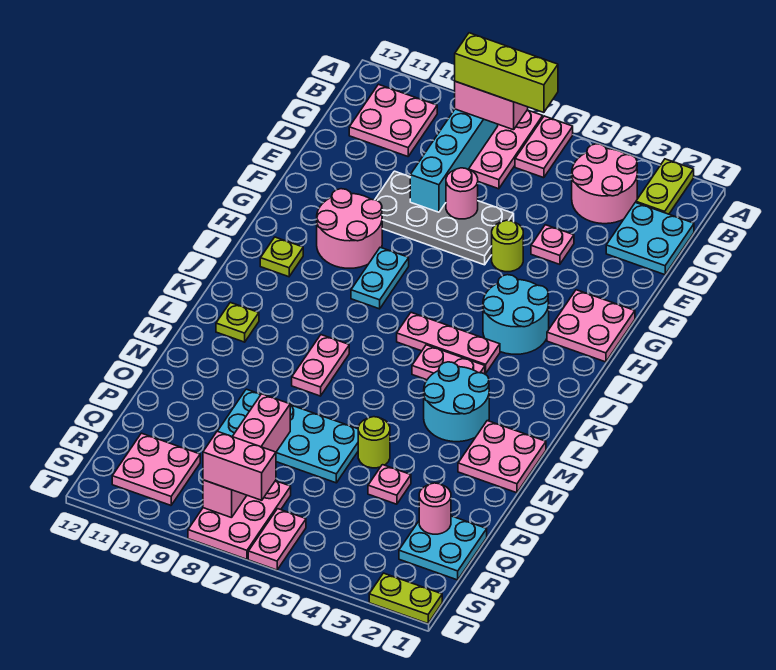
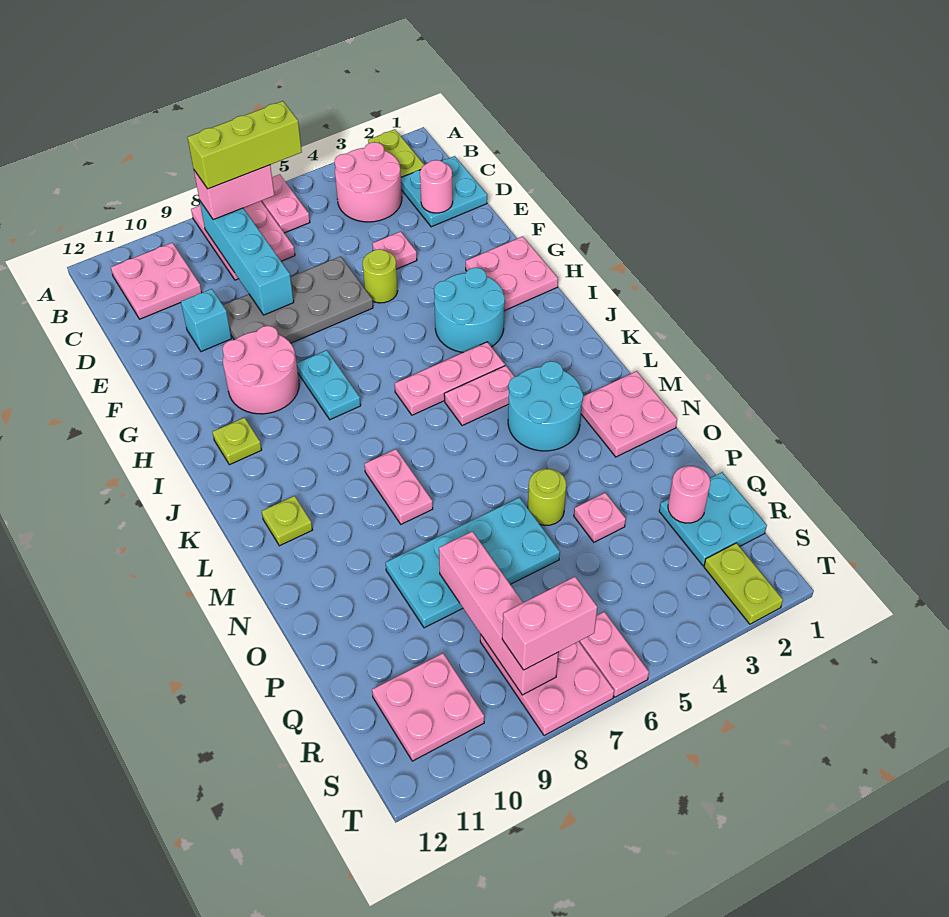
pink round brick E7 level 2 -> pink round brick D2 level 2
none -> cyan brick E10 level 1
lime plate T1:T2 level 1 -> lime plate S2:T2 level 1

